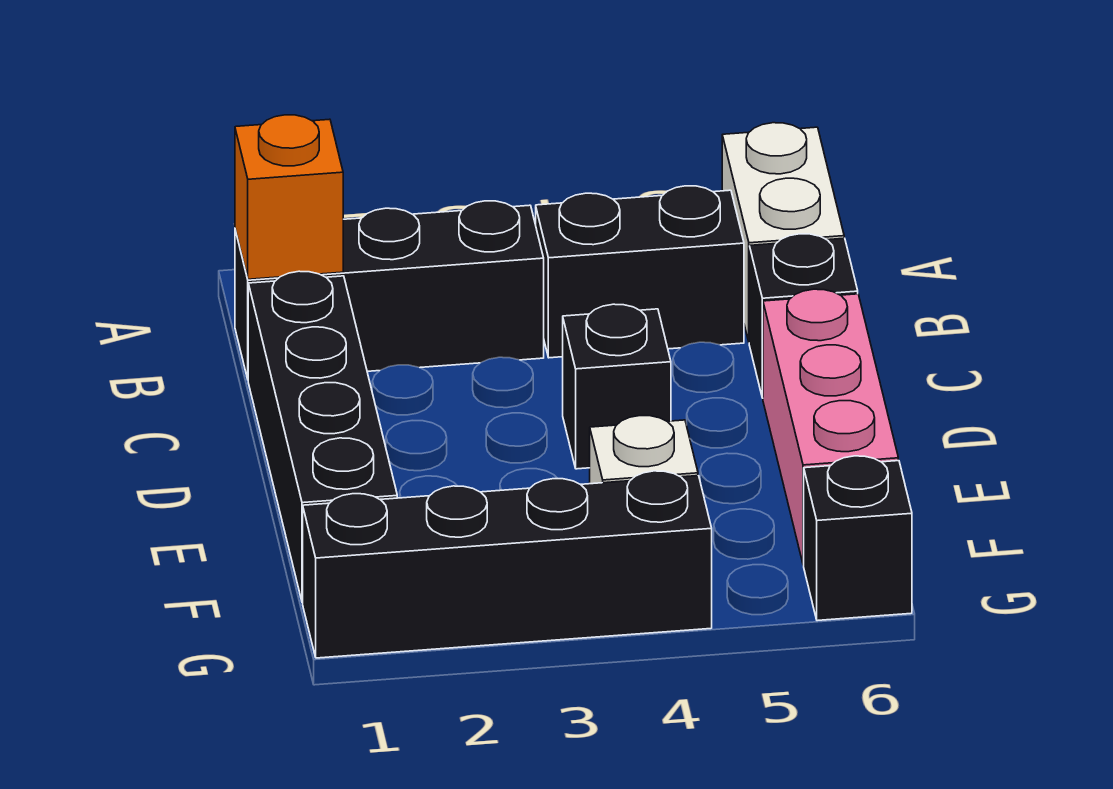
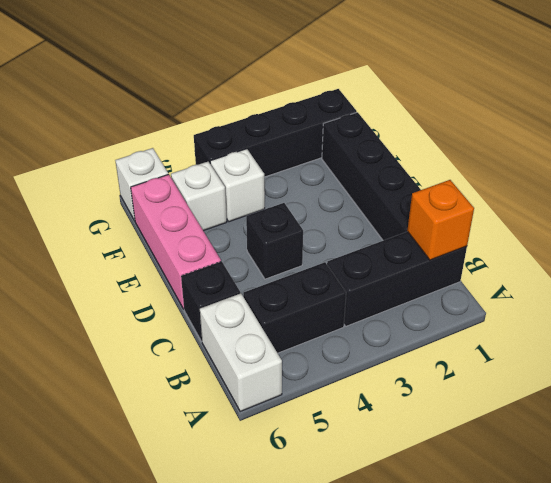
none -> white brick F5 level 1
black brick G6 level 1 -> white brick G6 level 1

